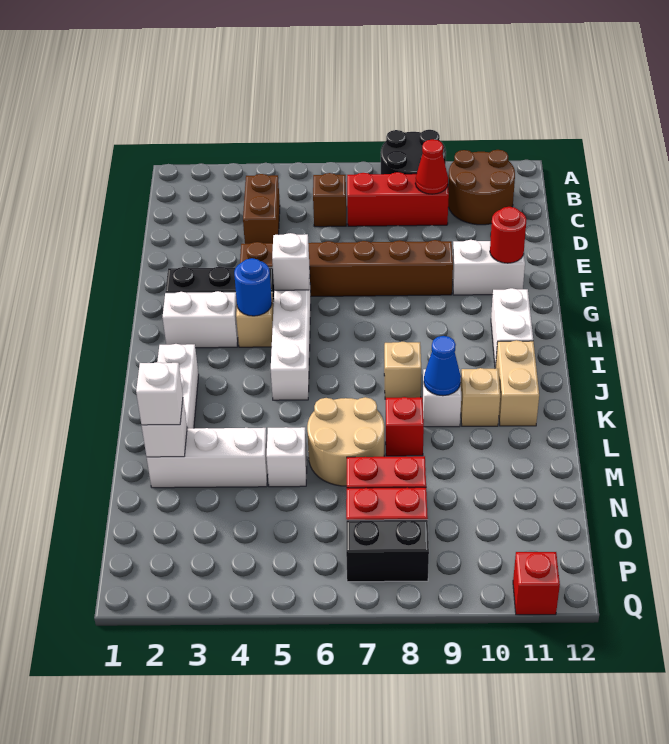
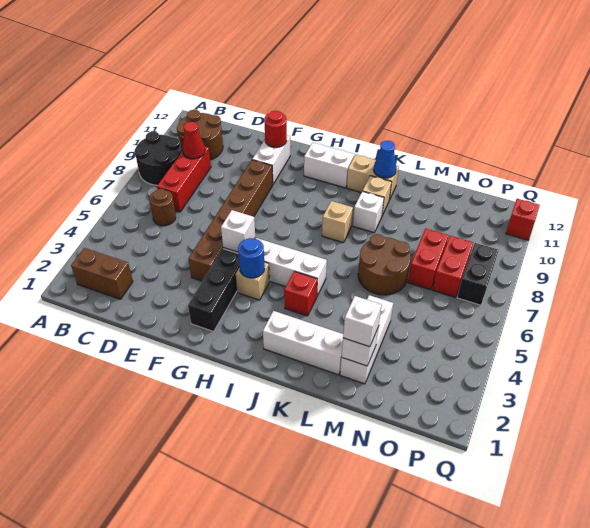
brown brick C4:D4 level 1 -> brown brick B2:C2 level 1
brown brick C6 level 1 -> brown round brick C6 level 1
white brick H2:H3 level 1 -> none
blue cone K9 level 2 -> blue cone K11 level 2
tan round brick L6:M7 level 1 -> brown round brick L6:M7 level 1
red brick L8 level 1 -> red brick J4 level 1
white brick M5 level 1 -> none

